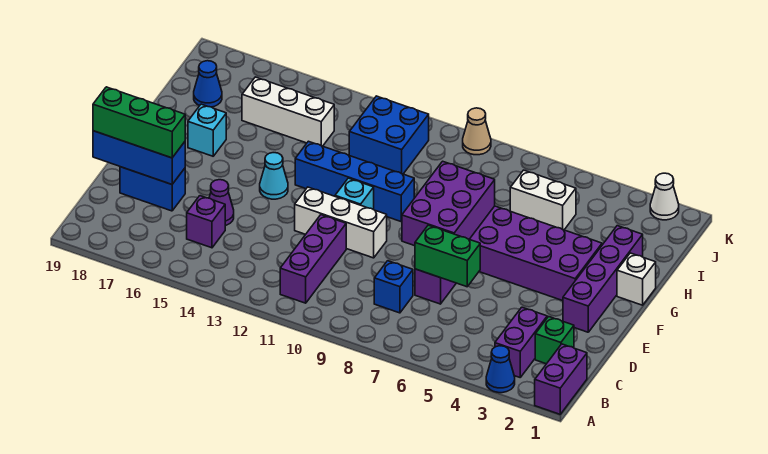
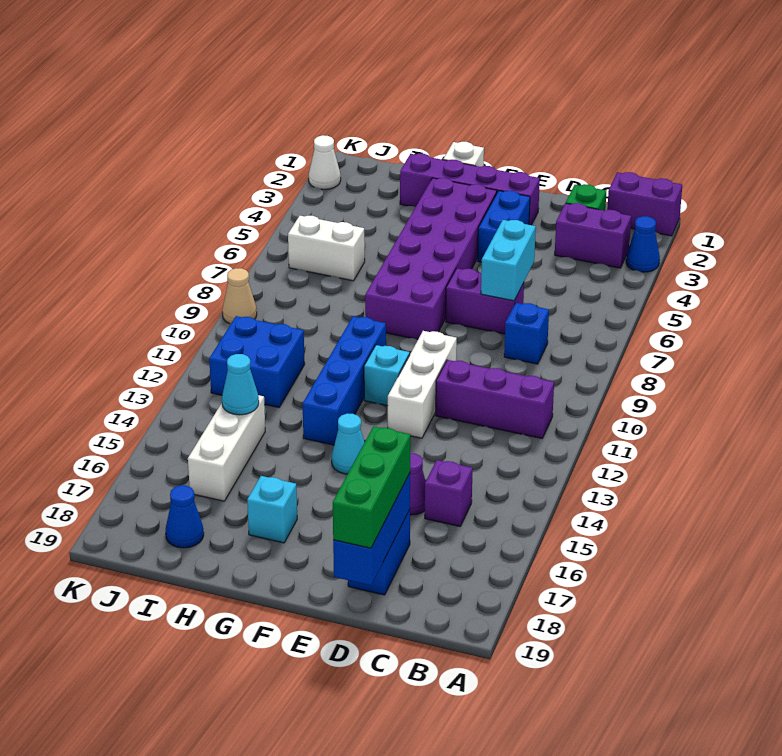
green brick D6:D7 level 2 -> cyan brick D6:D7 level 2
none -> blue brick E3:E4 level 1
purple brick E7:G8 level 2 -> none
white brick I5:I6 level 1 -> white brick I6:J6 level 1
none -> cyan cone I14 level 2

